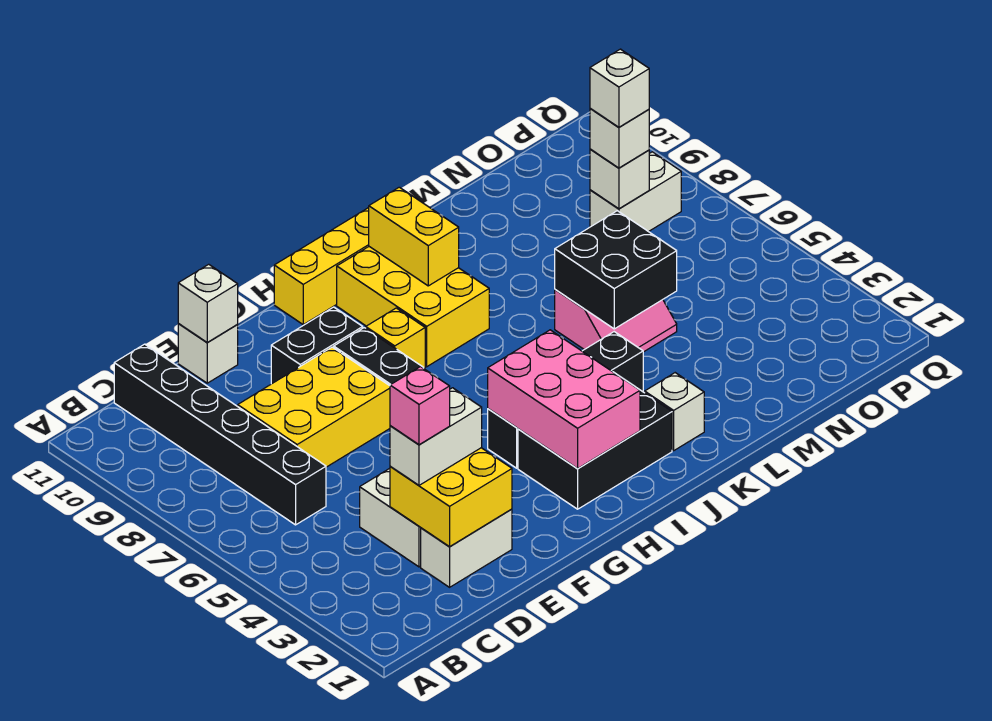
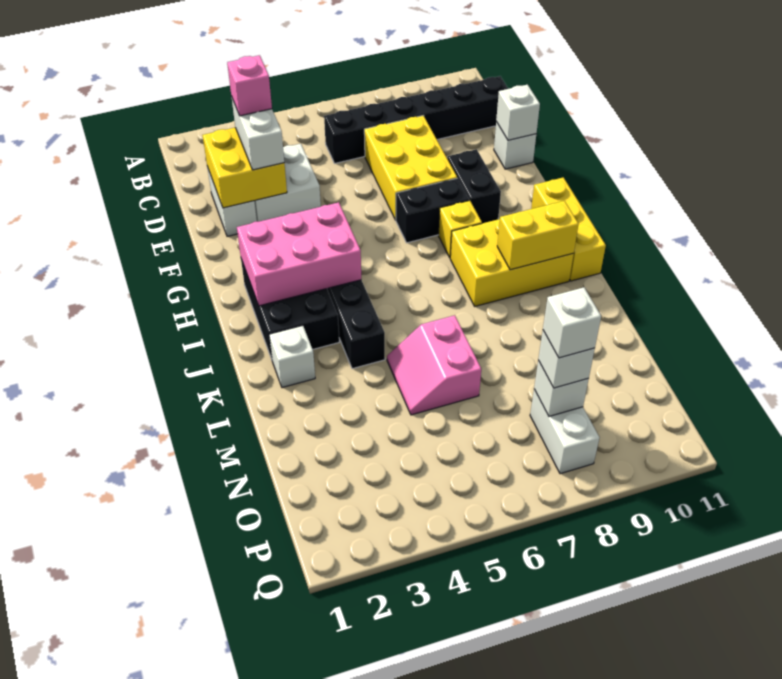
black brick L5:M6 level 2 -> none

